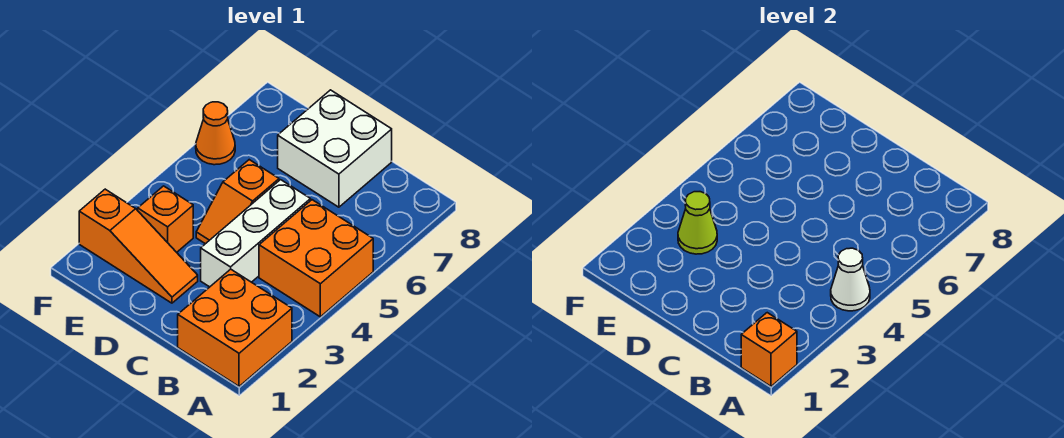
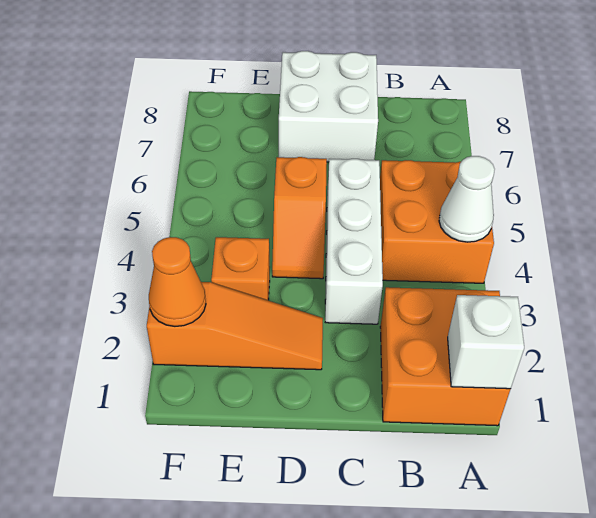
orange brick A1 level 2 -> white brick A1 level 2
lime cone E3 level 2 -> none
orange cone F6 level 1 -> orange cone F2 level 2

